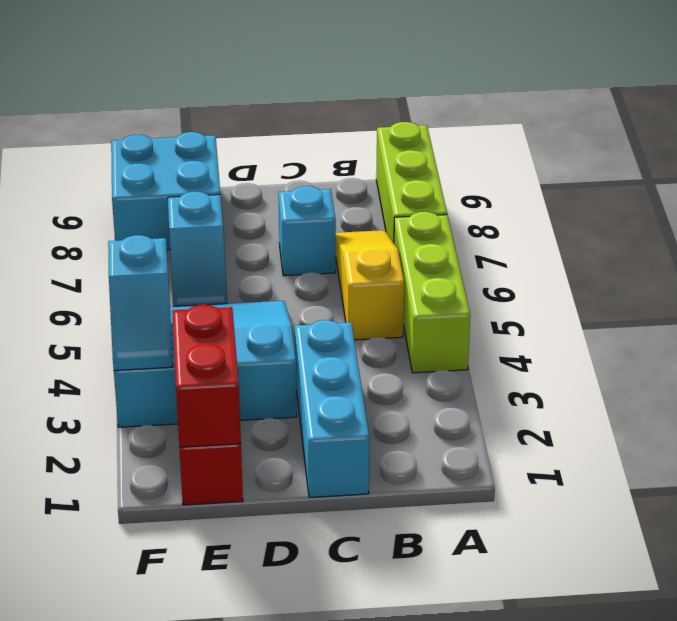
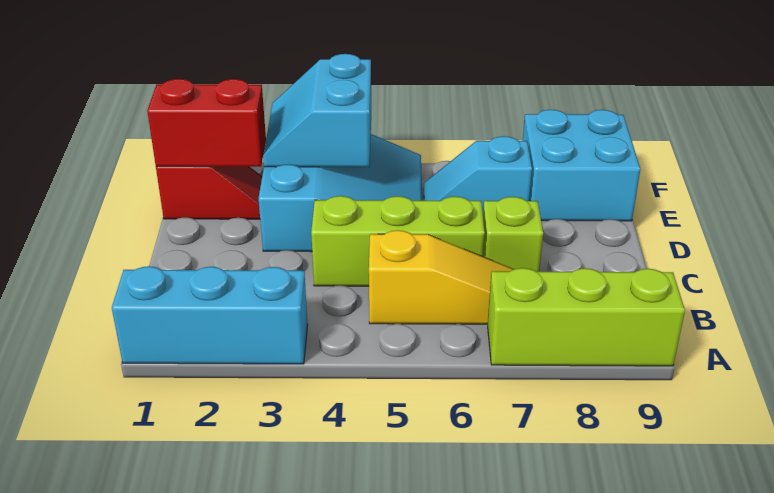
lime brick A4:A6 level 1 -> lime brick C4:C6 level 1
cyan brick C1:C3 level 1 -> cyan brick A1:A3 level 1
cyan brick C7 level 1 -> lime brick C7 level 1
cyan slope F3:F4 level 2 top 4 -> cyan slope E3:F4 level 2 top 4

